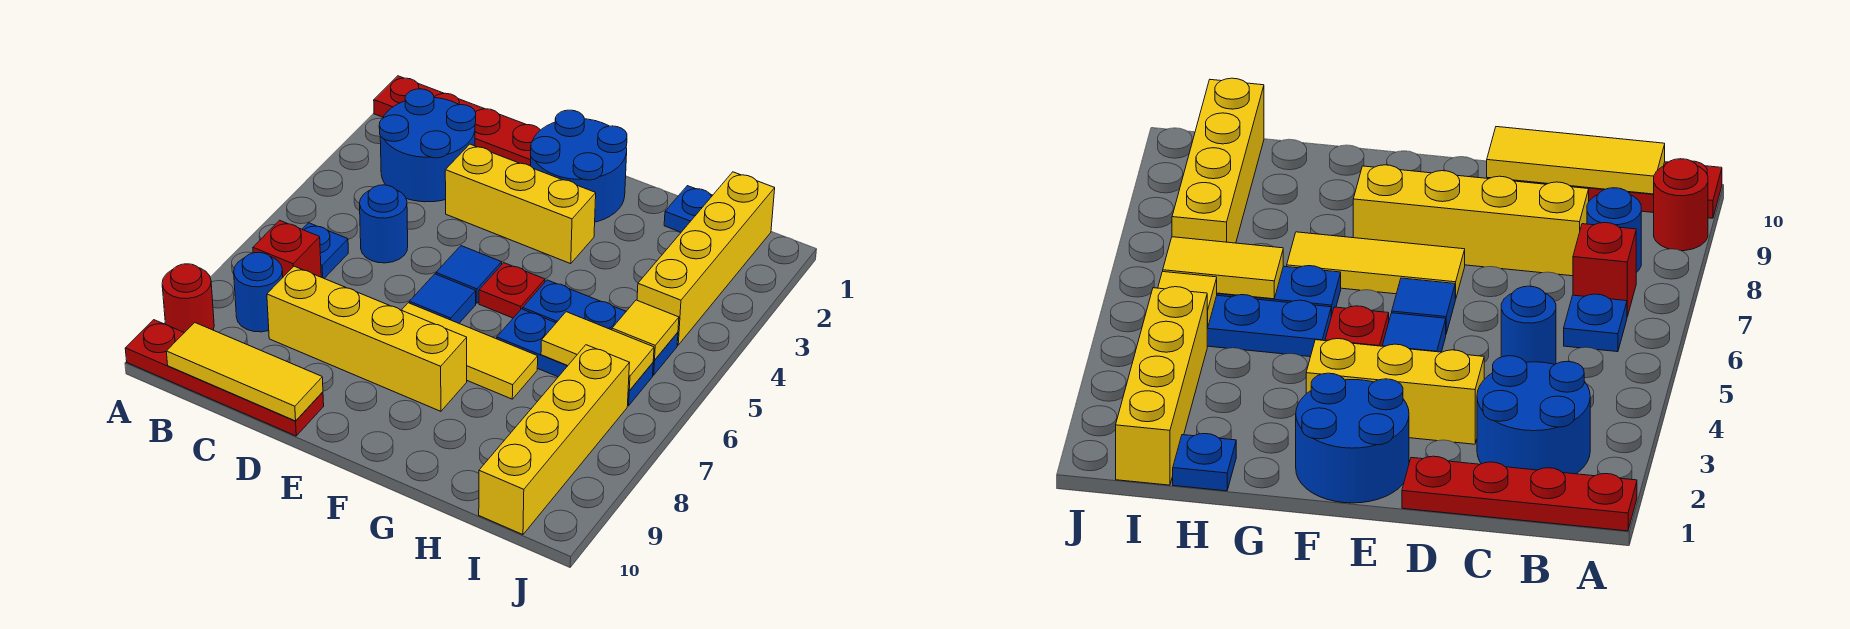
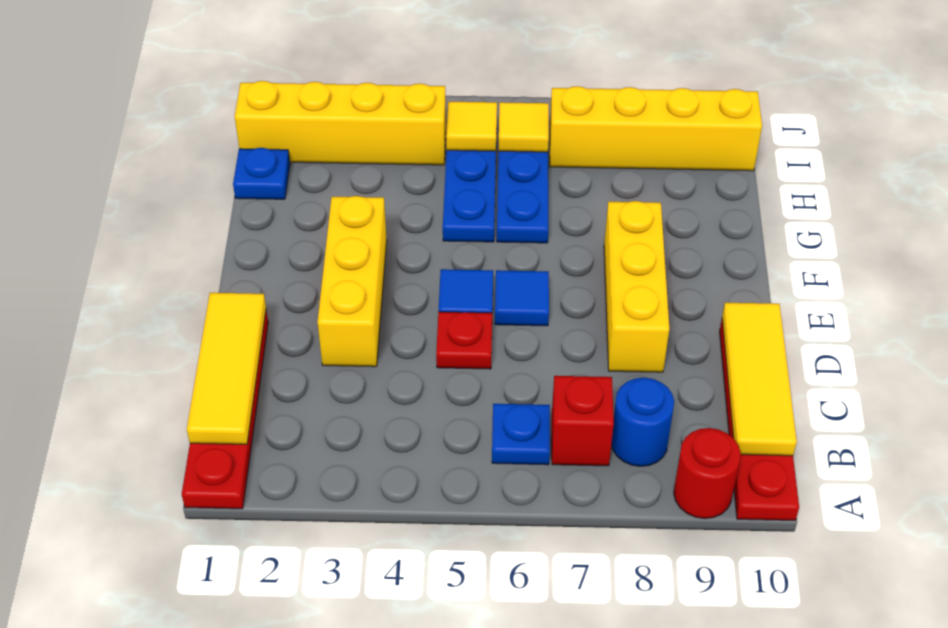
blue round brick B2:C3 level 1 -> none
blue round brick C5 level 1 -> none
yellow brick C8:F8 level 1 -> yellow brick D8:F8 level 1
blue round brick E1:F2 level 1 -> none
yellow tile E7:G7 level 1 -> yellow tile B1:D1 level 2
red plate F5 level 1 -> red plate D5 level 1
yellow tile H6:I6 level 2 -> yellow tile I6 level 2

